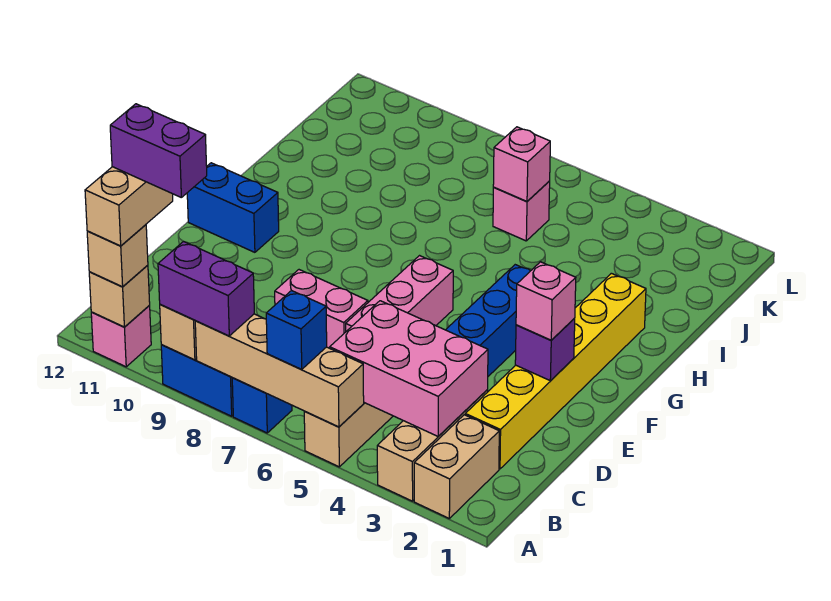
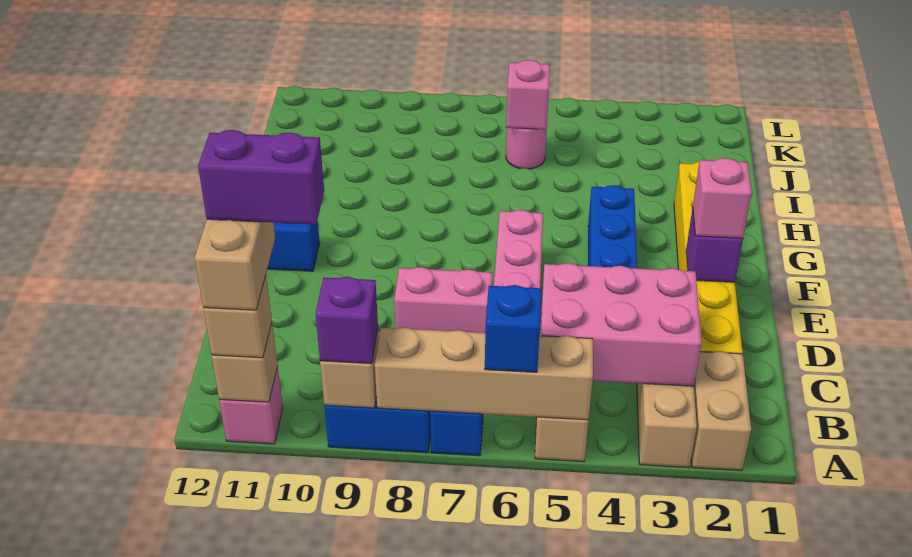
purple brick A8:A9 level 3 -> purple brick A9 level 3
pink brick J6 level 1 -> pink round brick J6 level 1

